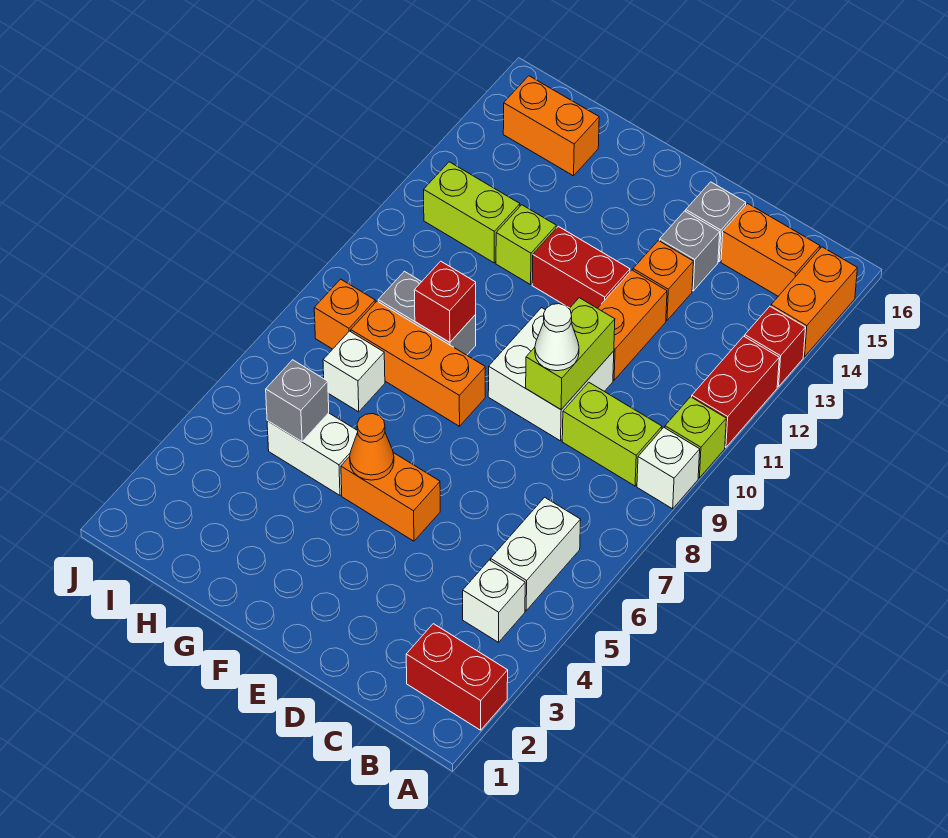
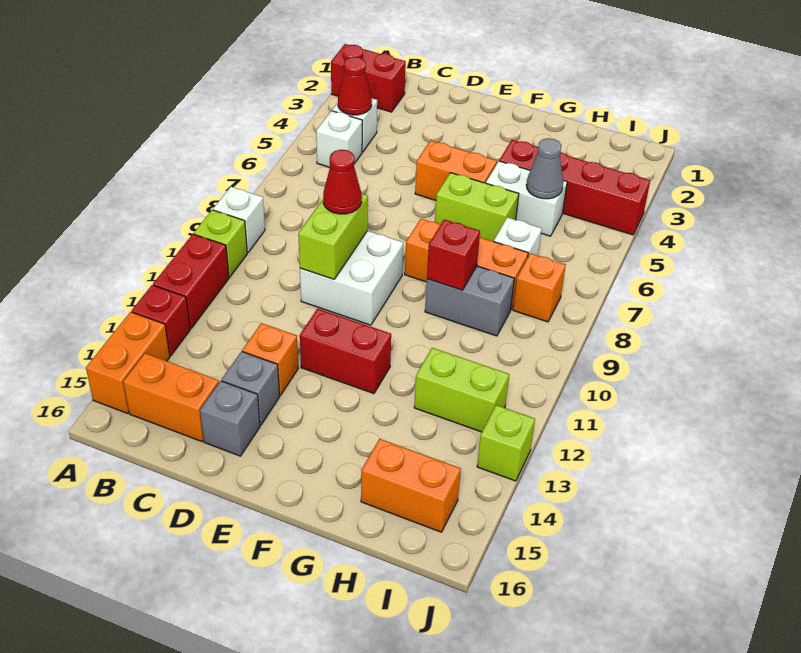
none -> red cone B4 level 2
white brick B5:B6 level 1 -> white brick B5 level 1
lime brick B9:C9 level 1 -> lime brick F6:G6 level 1
white cone D9 level 3 -> red cone D9 level 3
orange brick D11:D12 level 1 -> none
orange cone F5 level 2 -> none
none -> red brick G4:J4 level 1
lime brick G12 level 1 -> lime brick J13 level 1
grey brick H5 level 2 -> grey cone H5 level 2

